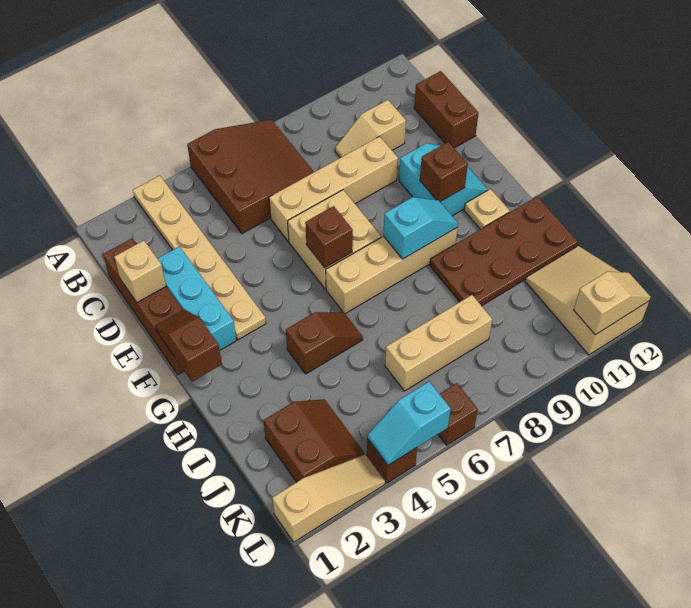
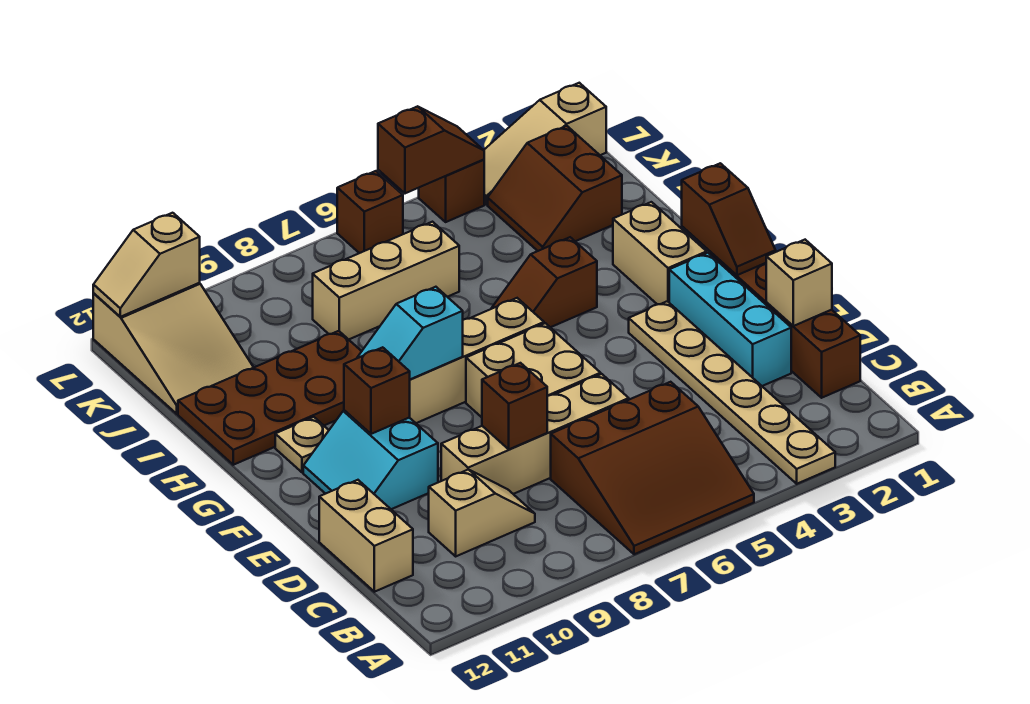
brown slope A5:C7 level 1 top 5 -> brown slope A5:C7 level 1 top C
brown brick C12:D12 level 1 -> tan brick C12:D12 level 1
brown brick F6 level 2 -> brown brick D8 level 2
none -> tan brick G2:H2 level 1
cyan slope L4:L5 level 2 top 5 -> brown slope L4:L5 level 2 top 5

